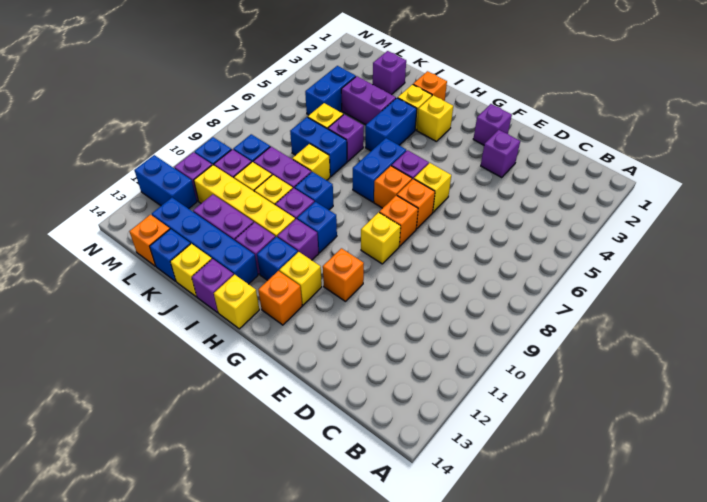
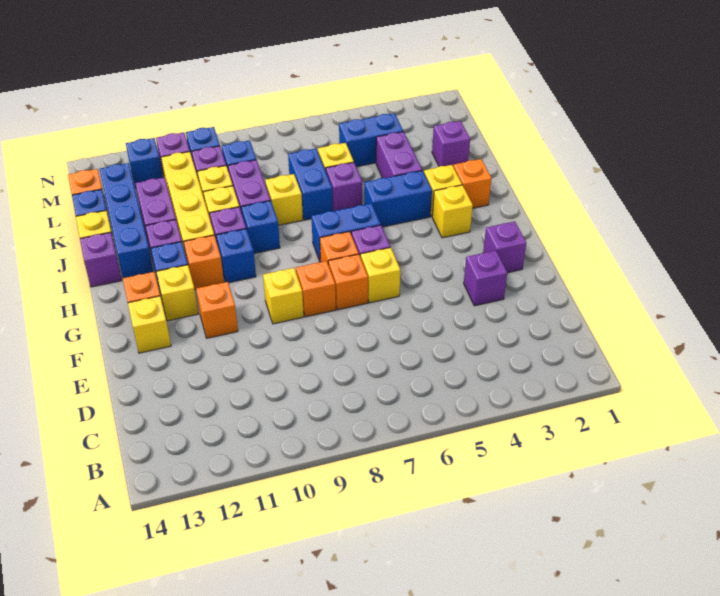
purple brick H11 level 1 -> orange brick H11 level 1
yellow brick H14 level 1 -> yellow brick F13 level 1
blue brick M12:N12 level 1 -> blue brick M12 level 1

